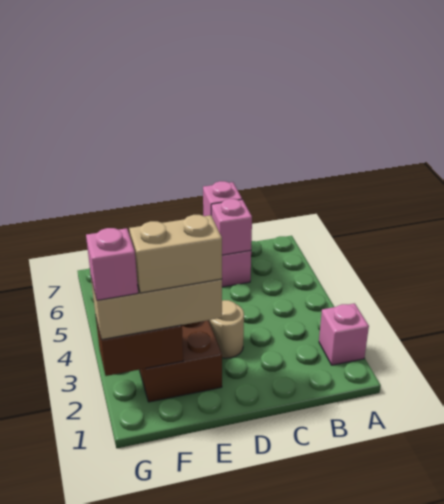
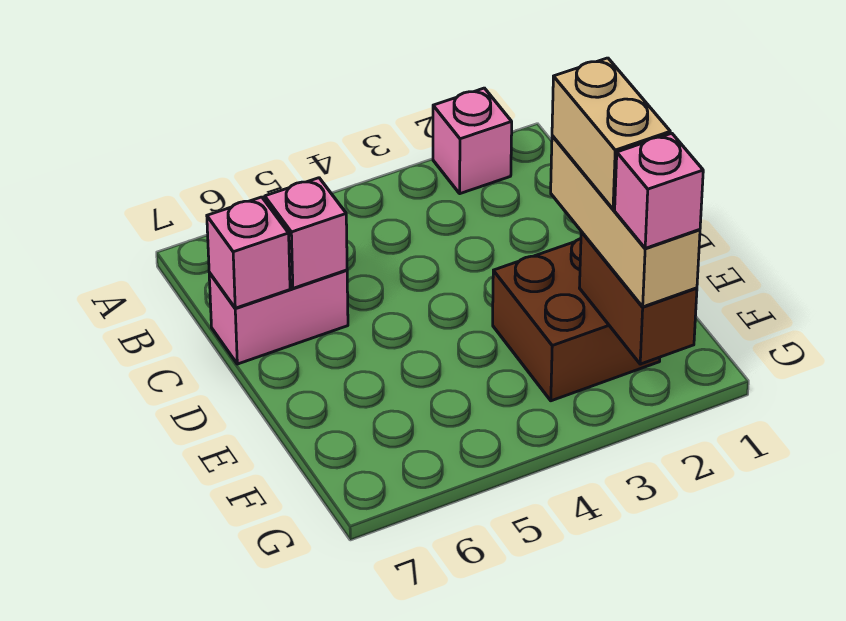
tan round brick D3 level 1 -> none

